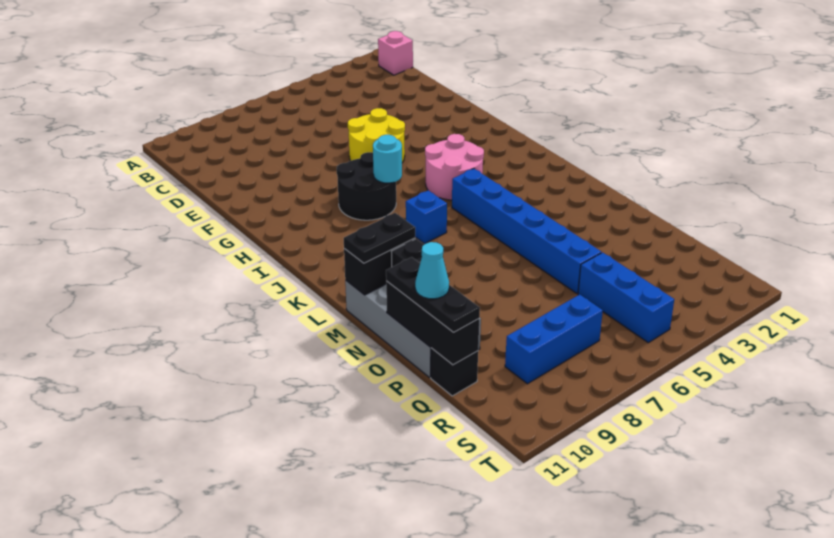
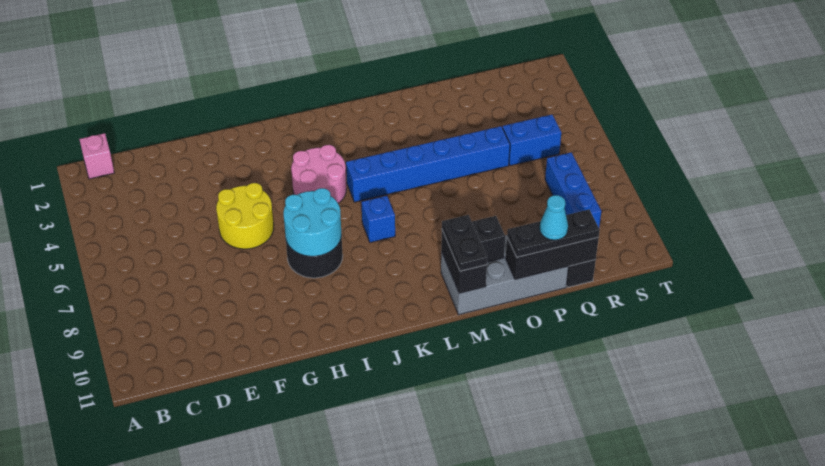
cyan round brick I7 level 2 -> cyan round brick H7:I8 level 2
blue brick Q5:S5 level 1 -> blue brick Q5:R5 level 1

